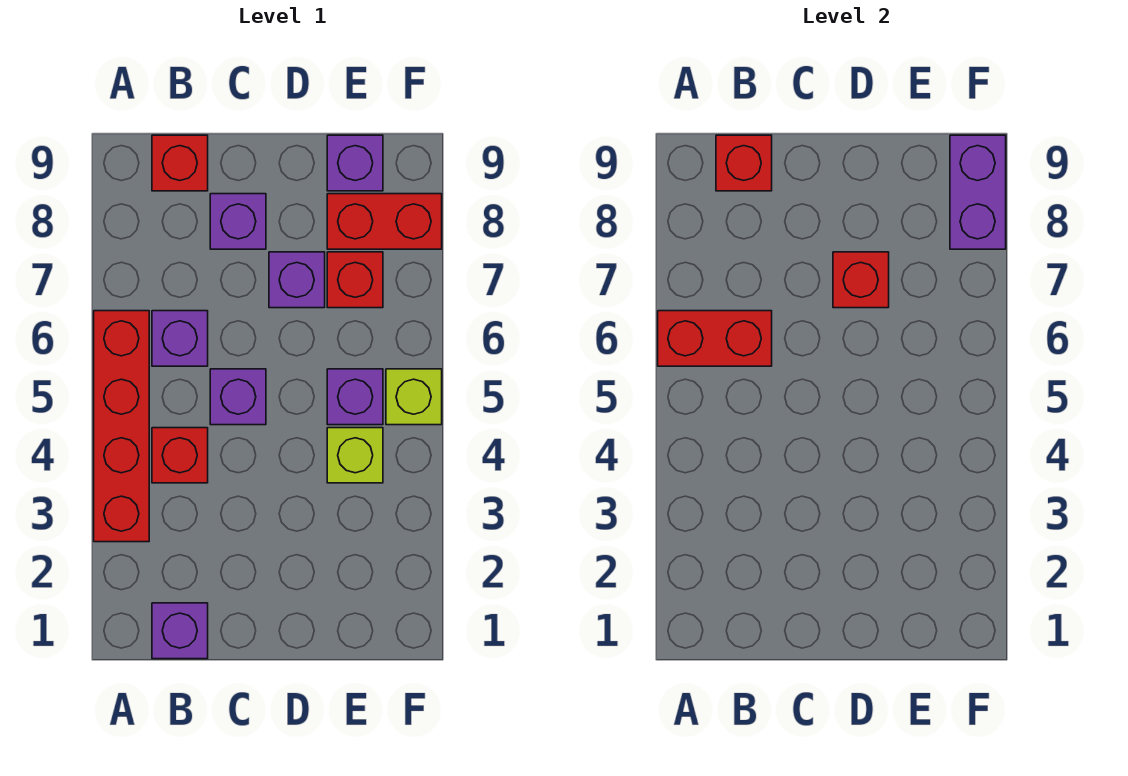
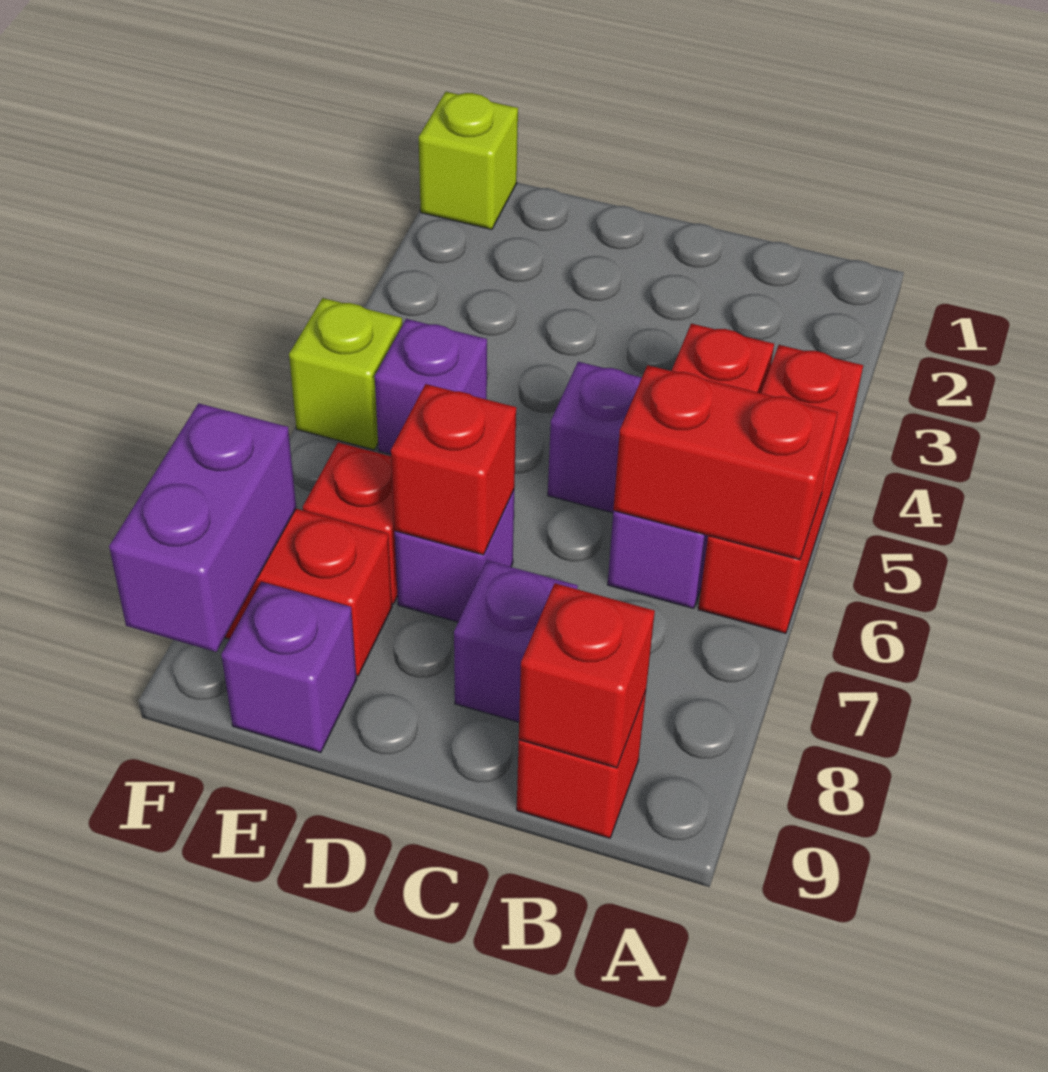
red brick A3:A6 level 1 -> red brick A4:A6 level 1
purple brick B1 level 1 -> none
lime brick E4 level 1 -> lime brick F1 level 1

